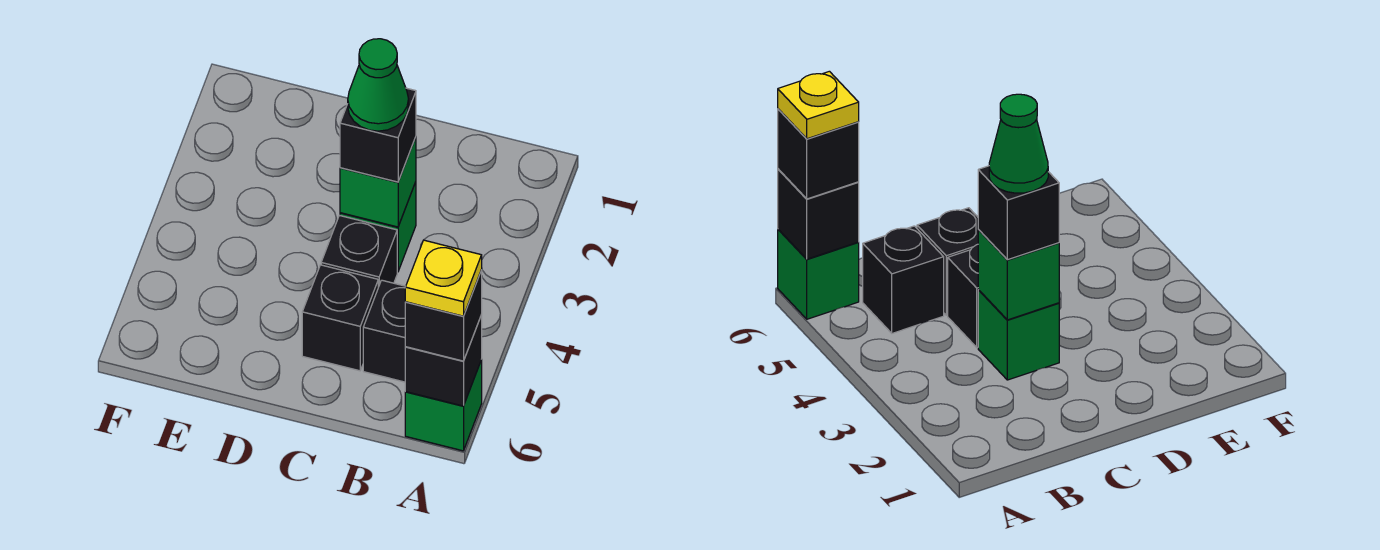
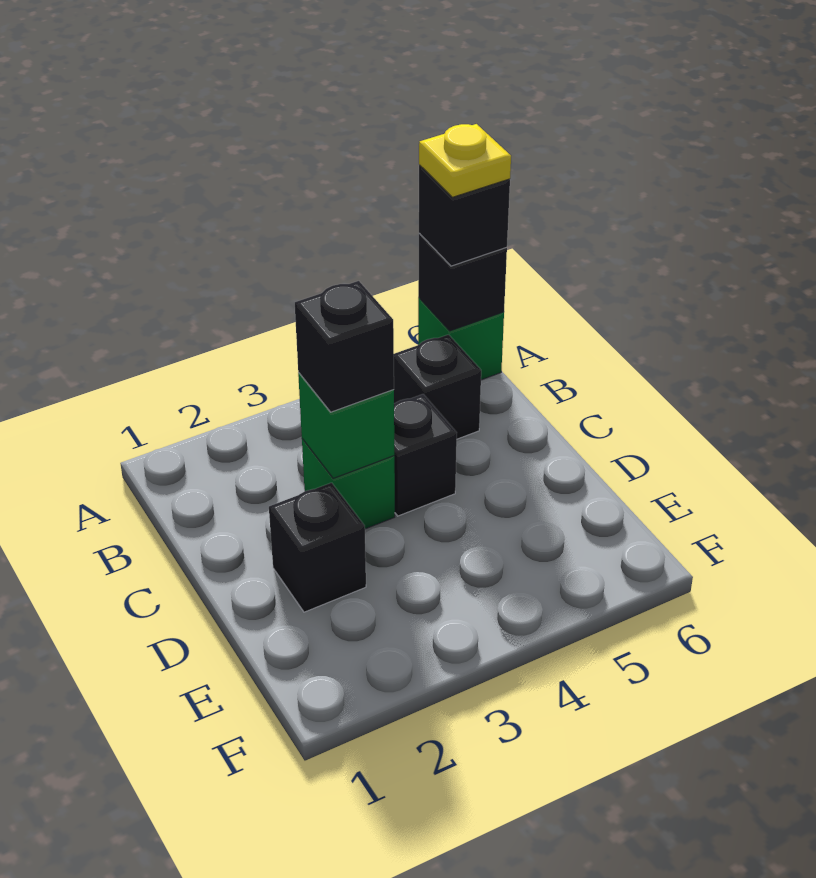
green cone C3 level 4 -> none
black brick C5 level 1 -> black brick D2 level 1

